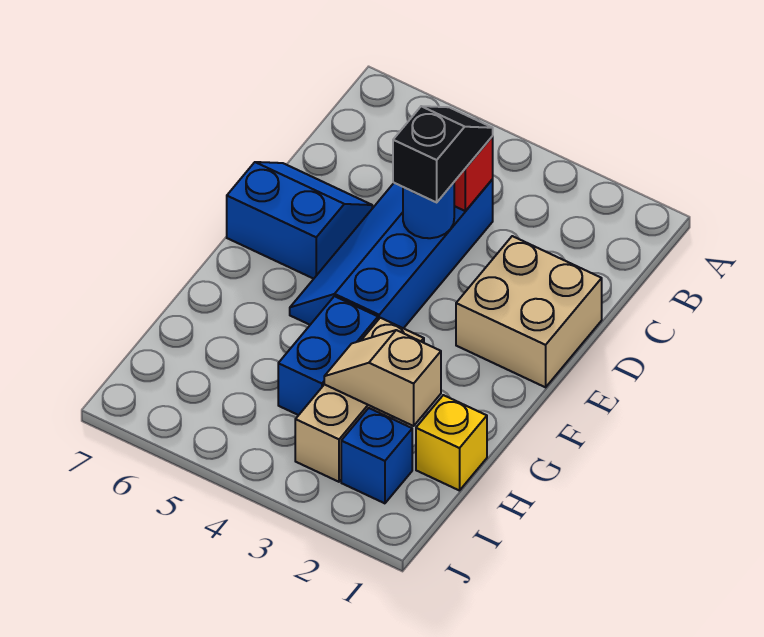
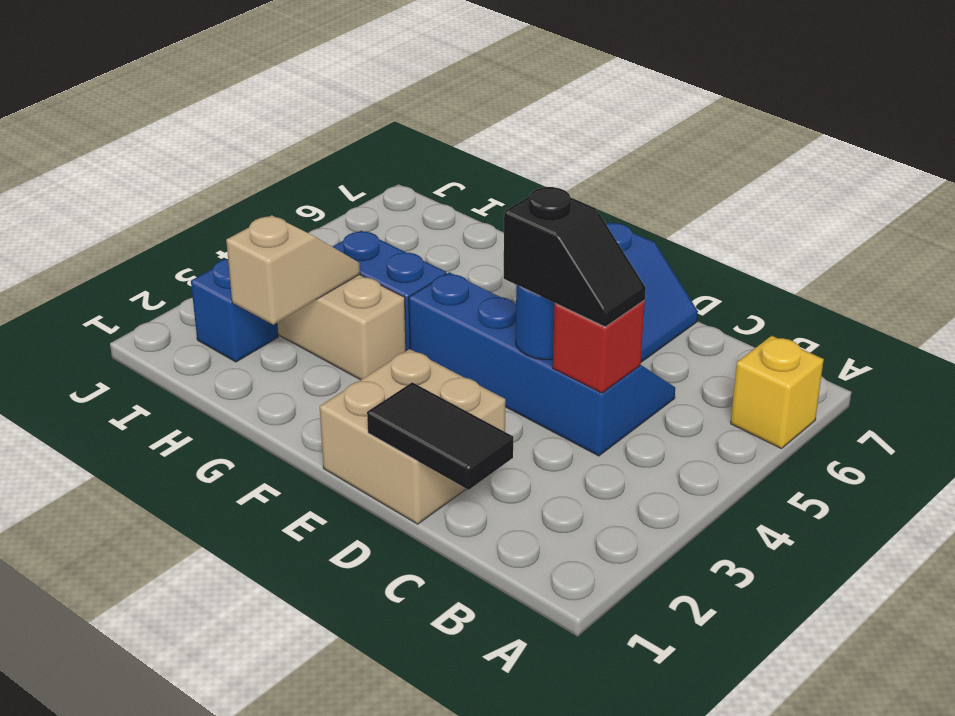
none -> black tile C1:D1 level 2
yellow brick H1 level 1 -> yellow brick A6 level 1

